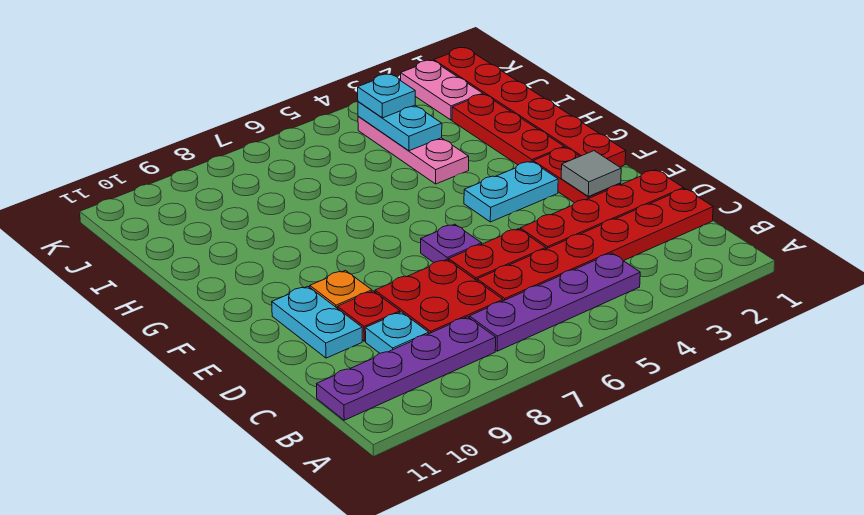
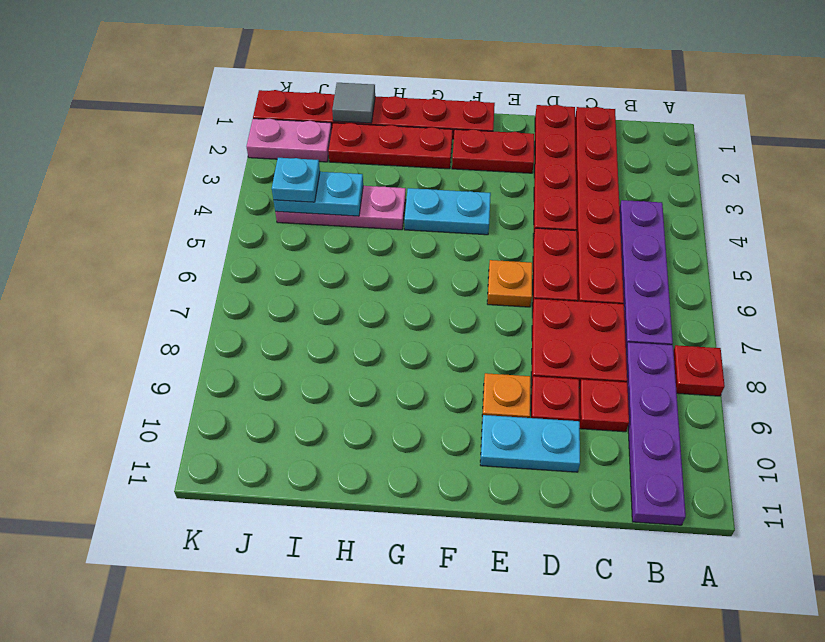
none -> red plate A8 level 1
cyan plate C9 level 1 -> red plate C9 level 1
grey tile E2 level 2 -> grey tile I1 level 2
purple plate E6 level 1 -> orange plate E6 level 1
cyan plate F3:F4 level 1 -> cyan plate F4:G4 level 1

